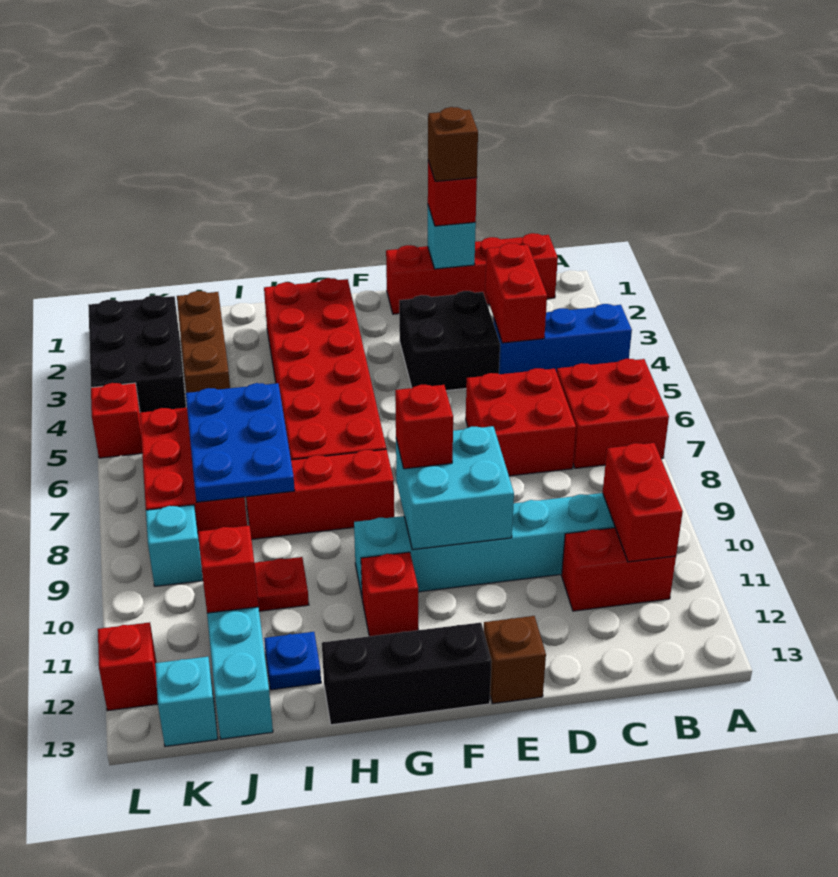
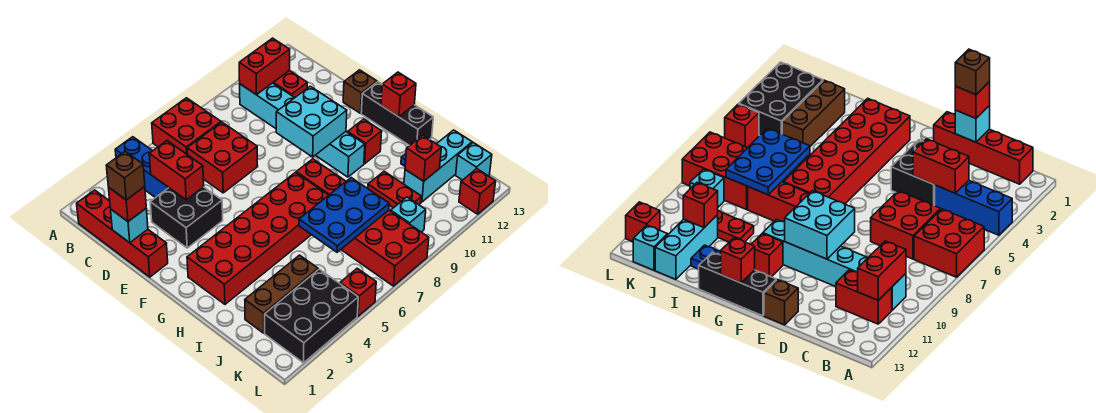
red brick C3:C4 level 2 -> red brick C4:D4 level 2
red brick F9 level 3 -> red brick G13 level 2
red brick J6:K8 level 1 -> red brick J7:L8 level 1

